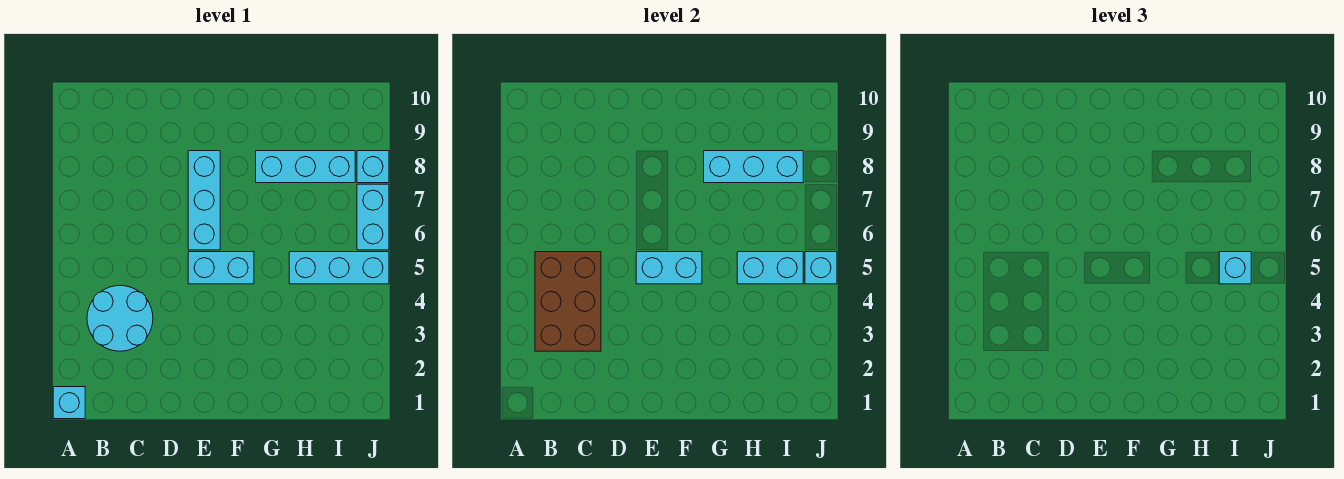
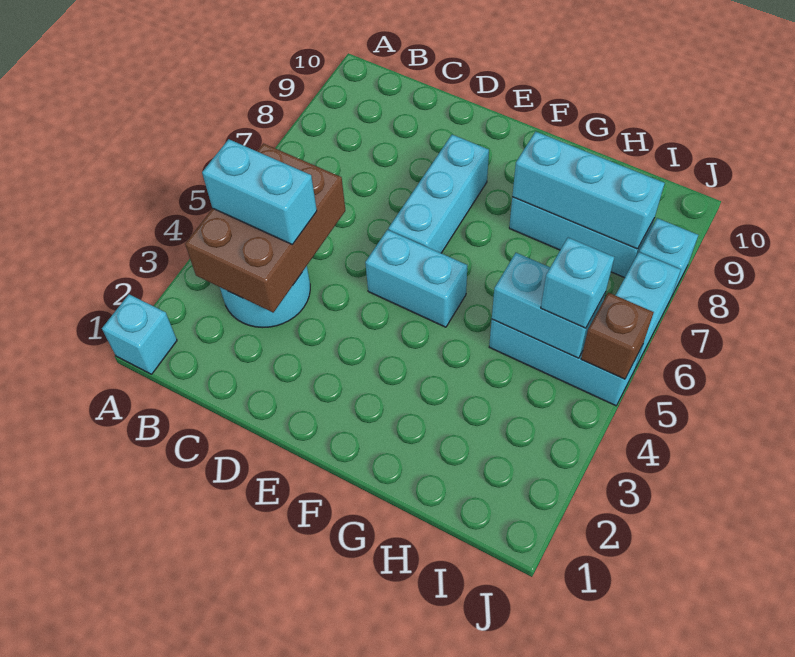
cyan brick E5:F5 level 2 -> cyan brick B4:C4 level 3
cyan brick J5 level 2 -> brown brick J5 level 2

